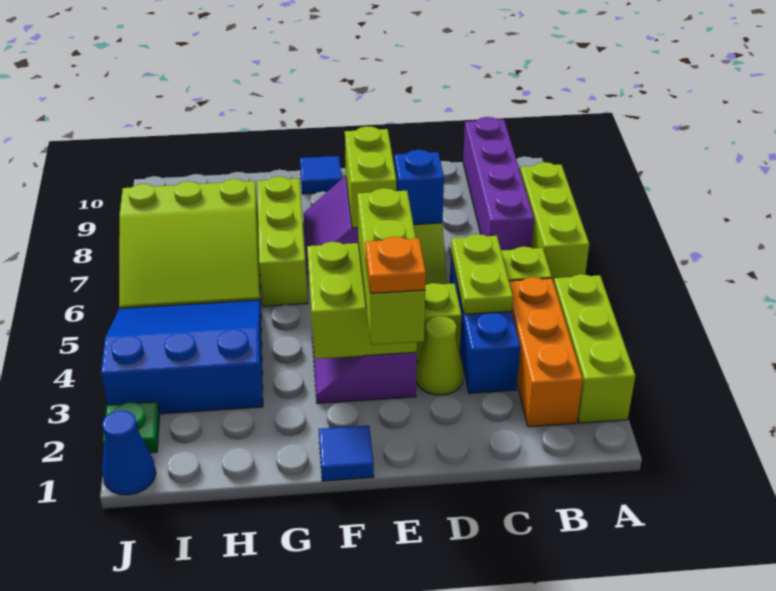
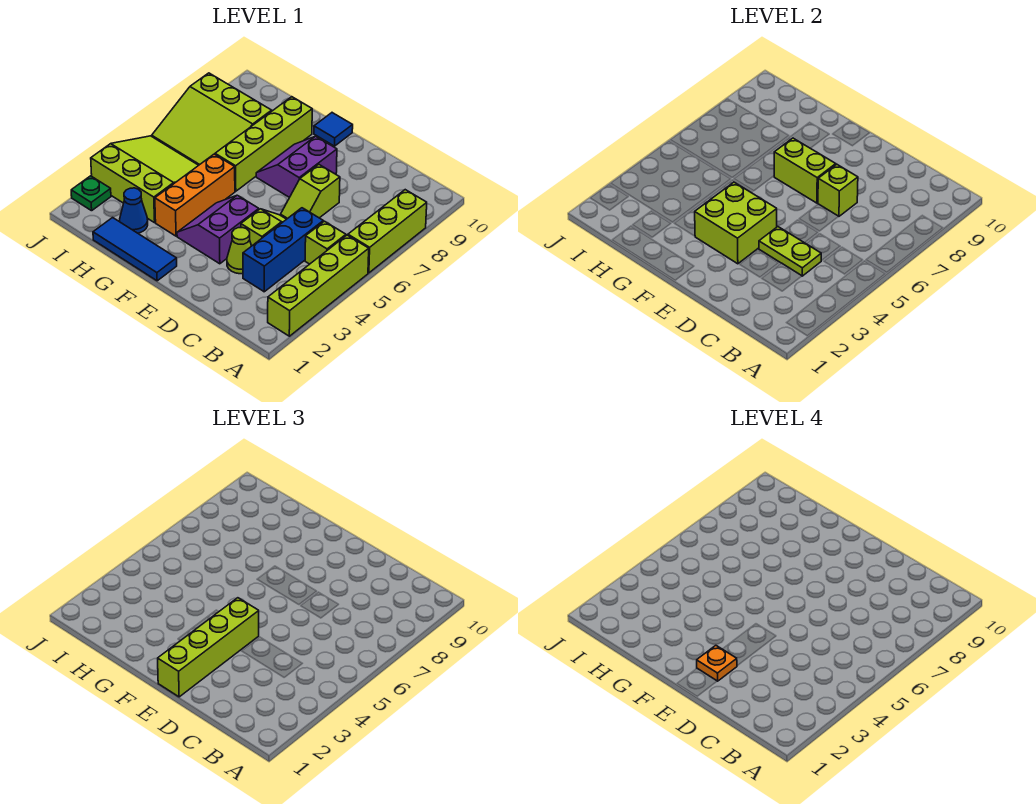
lime brick A2:A4 level 1 -> lime brick A2:A5 level 1
orange brick B2:B4 level 1 -> orange brick G3:G5 level 1
purple brick B7:B10 level 1 -> none
lime plate C4:C5 level 2 -> lime plate C4:D4 level 2
blue brick D7 level 2 -> lime brick D7 level 2
lime brick E2:E4 level 3 -> lime brick E1:E4 level 3
lime brick E7:E8 level 2 -> lime brick E7:F7 level 2
blue tile F1 level 1 -> blue tile F1:H1 level 1
lime brick G6:G8 level 1 -> lime brick G6:G9 level 1
blue slope H3:J5 level 1 top 3 -> lime slope H3:J5 level 1 top 3
blue cone J1 level 1 -> blue cone H2 level 1

